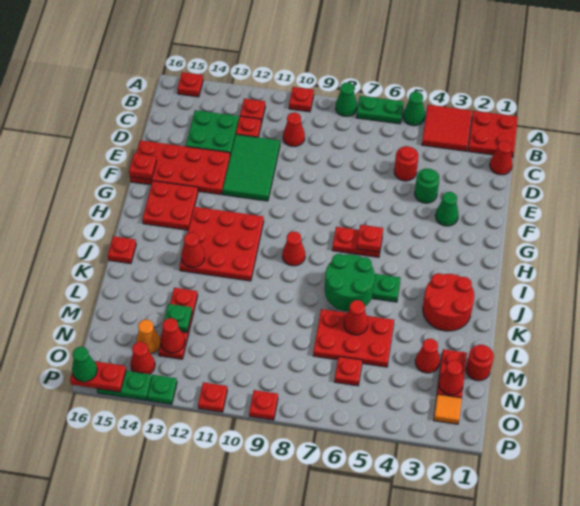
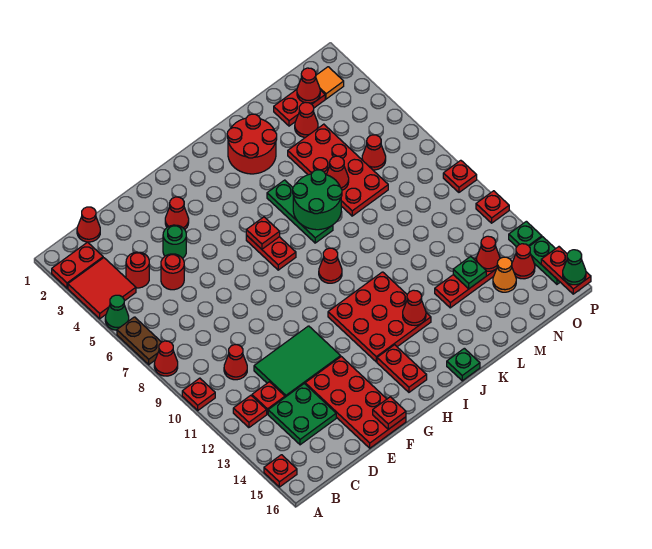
red plate A1:B2 level 1 -> red plate A2:B2 level 1
green plate A6:A7 level 1 -> brown plate A6:A7 level 1
green cone A8 level 1 -> red cone A8 level 1
green cone F3 level 1 -> red cone F3 level 1
red plate G14:H15 level 1 -> red plate H14:H15 level 1
red plate J16 level 1 -> green plate J16 level 1
red plate L5:M7 level 1 -> red plate L4:M7 level 1
red round brick M1 level 1 -> red round brick C4 level 1
red plate N6 level 1 -> red cone N6 level 1

